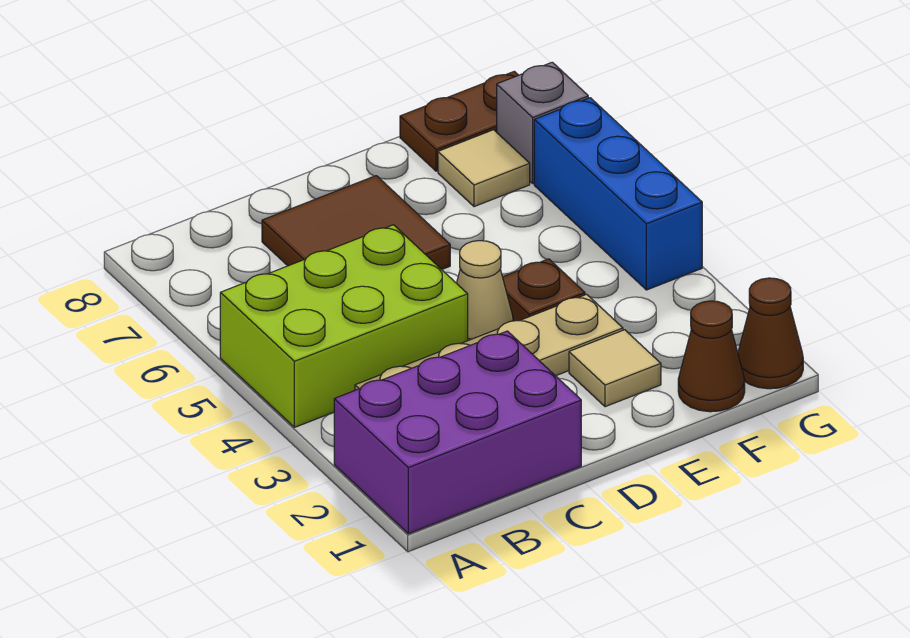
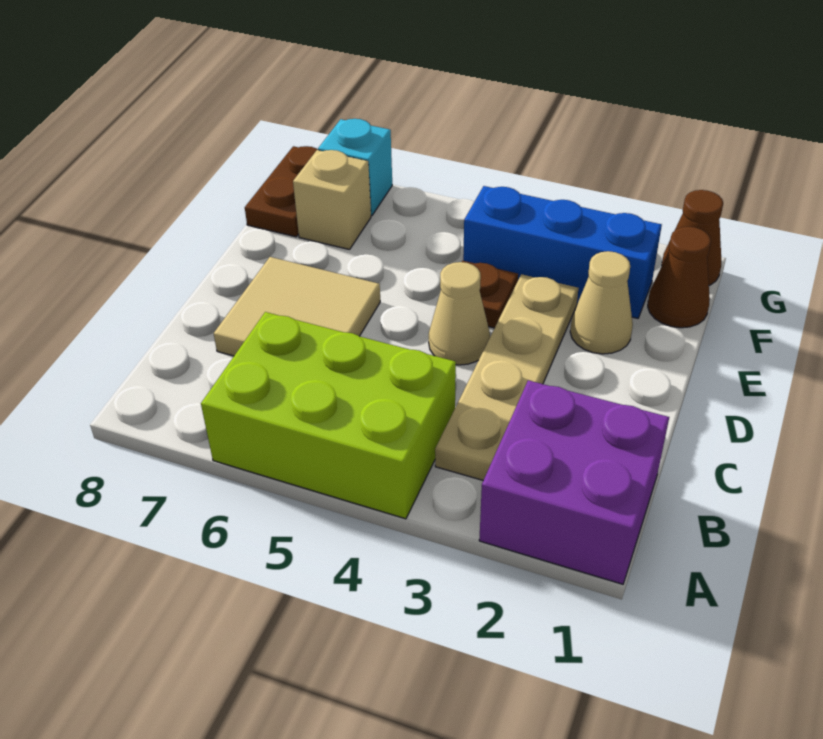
purple brick A1:C2 level 1 -> purple brick A1:B2 level 1
lime brick A4:C5 level 1 -> lime brick A4:B6 level 1
brown tile C6:D7 level 1 -> tan tile C6:D7 level 1
tan tile E2 level 1 -> tan cone E2 level 1
tan tile F7 level 1 -> tan brick F7 level 1
blue brick G4:G6 level 1 -> blue brick F2:F4 level 1
grey brick G7 level 1 -> cyan brick G7 level 1

